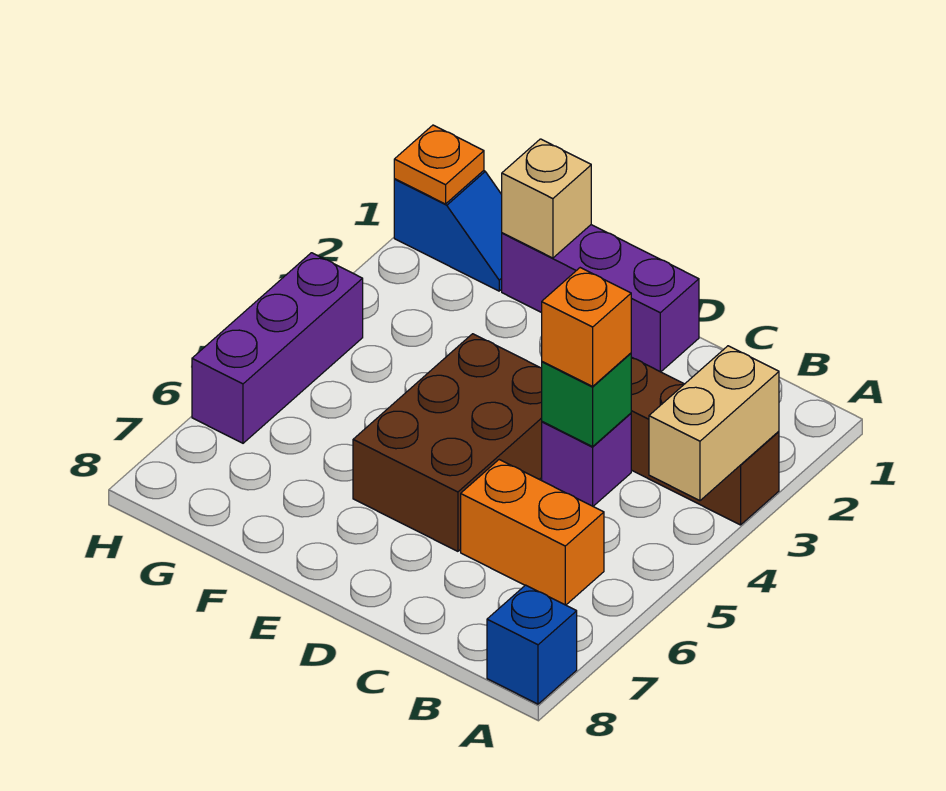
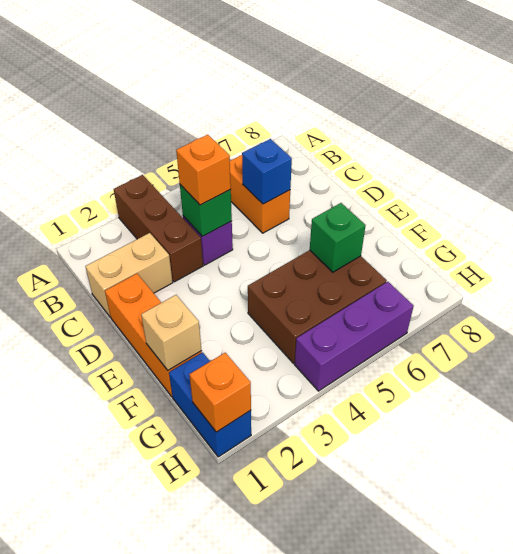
tan brick A3:A4 level 2 -> tan brick C1:C2 level 1
blue brick A8 level 1 -> blue brick C6 level 2
purple brick D1:F1 level 1 -> orange brick D1:F1 level 1
brown brick D4:E6 level 1 -> brown brick F4:G6 level 1
none -> green brick F6 level 2
blue slope G1:H1 level 1 top H -> blue brick G1:H1 level 1
orange plate H1 level 2 -> orange brick H1 level 2

